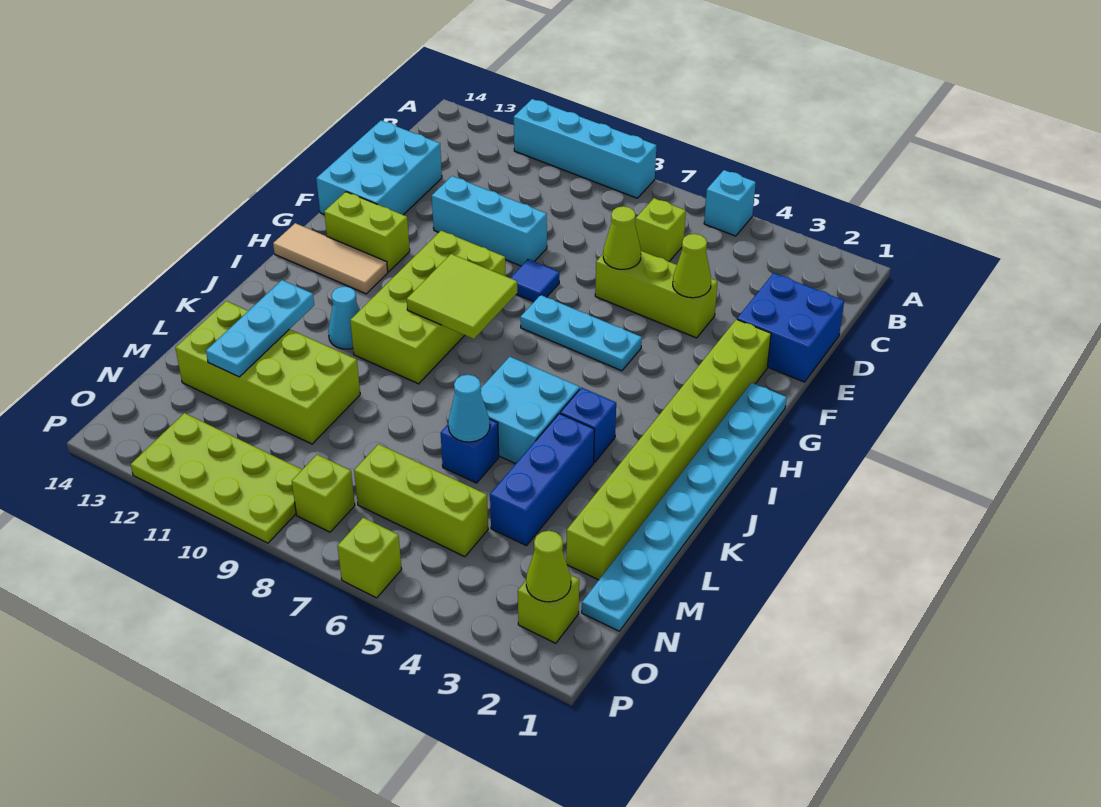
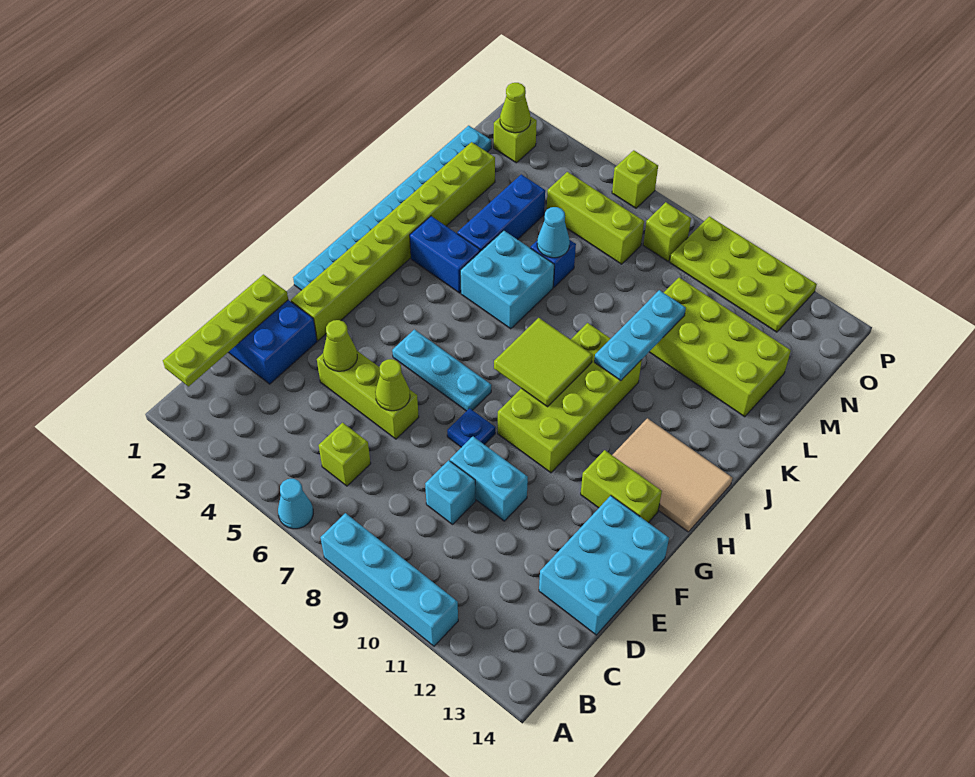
cyan brick A5 level 1 -> cyan brick D9 level 1
none -> lime plate B1:E1 level 2
cyan brick E9:E11 level 1 -> cyan brick E9:E10 level 1
blue tile F8 level 1 -> blue plate F8 level 1
tan tile H12:H14 level 1 -> tan tile H12:I14 level 1
blue brick J4 level 1 -> blue brick J3:J4 level 1
cyan cone J11 level 1 -> cyan cone A6 level 1
cyan plate K12:M12 level 2 -> cyan plate J10:L10 level 2

